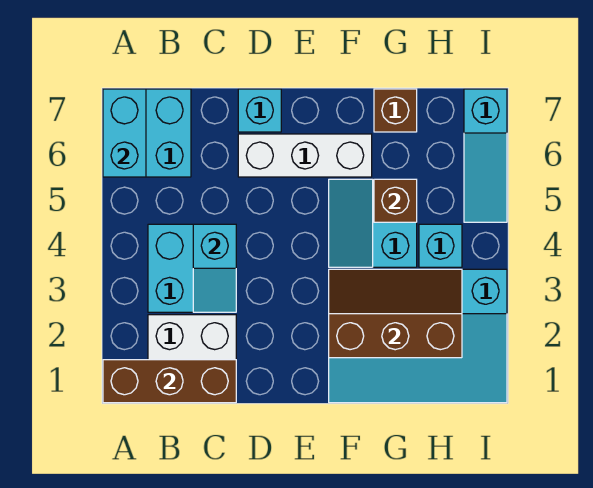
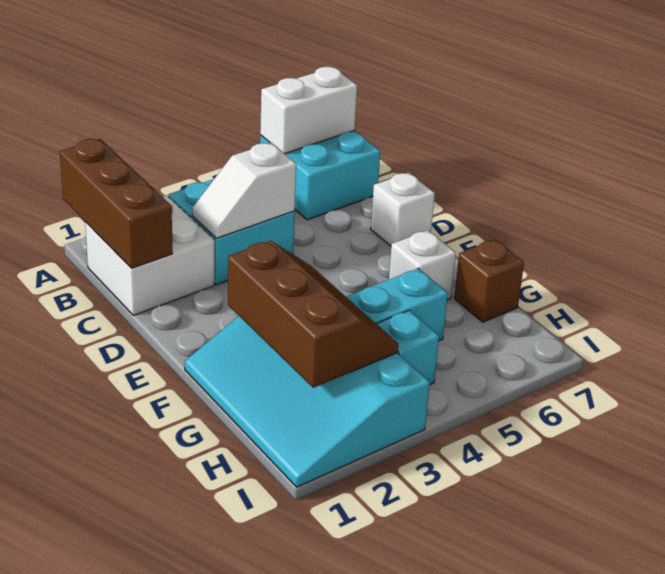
cyan brick A6:A7 level 2 -> white brick A6:A7 level 2
cyan slope C3:C4 level 2 top 4 -> white slope C3:C4 level 2 top 4
white brick D6:F6 level 1 -> white brick F6 level 1
cyan brick D7 level 1 -> white brick D7 level 1
brown brick G5 level 2 -> none
cyan slope I5:I7 level 1 top 7 -> none

